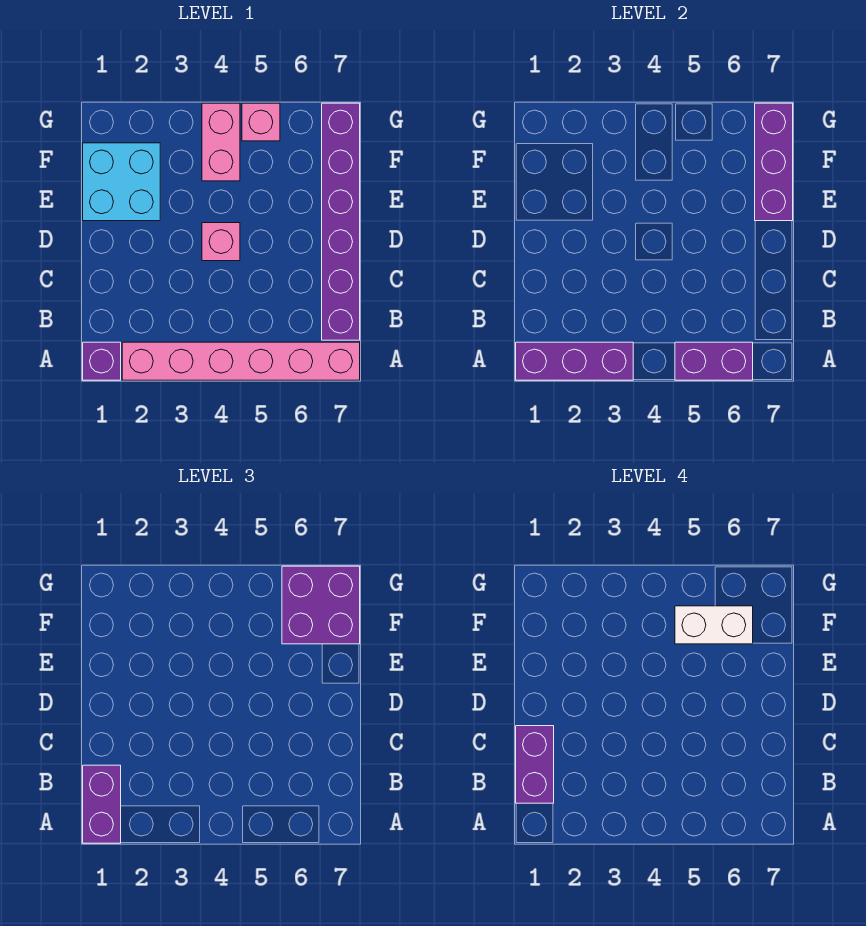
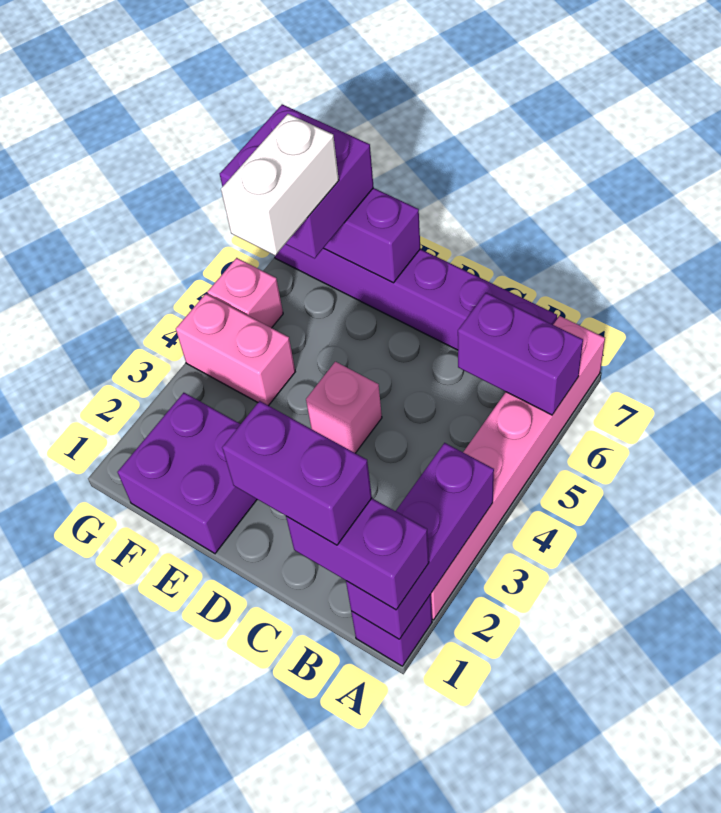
purple brick A5:A6 level 2 -> purple brick A6:B6 level 2
cyan brick E1:F2 level 1 -> purple brick E1:F2 level 1

